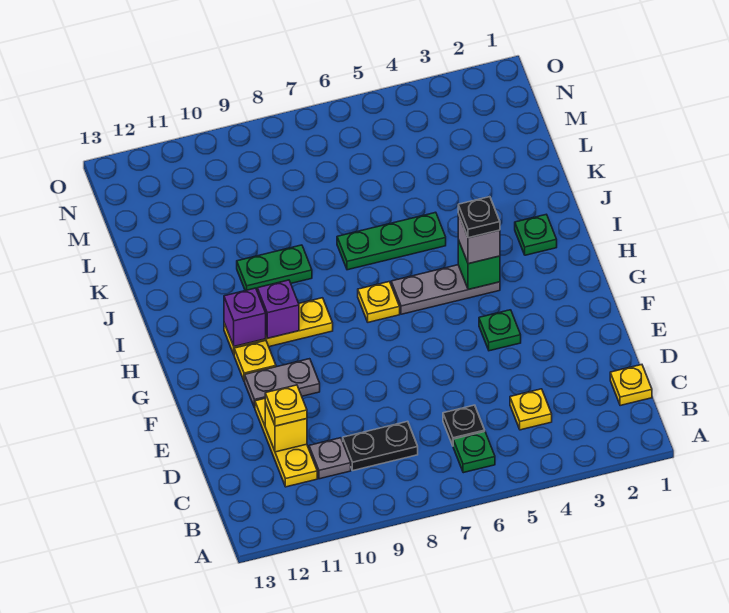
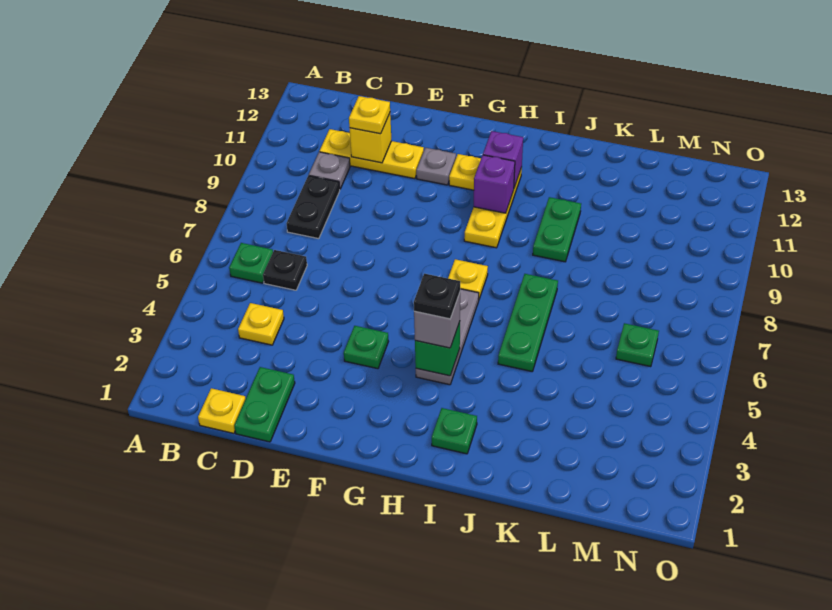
none -> green plate D1:D2 level 1
grey plate F10:F11 level 1 -> grey plate F11 level 1
none -> green plate M6 level 1

